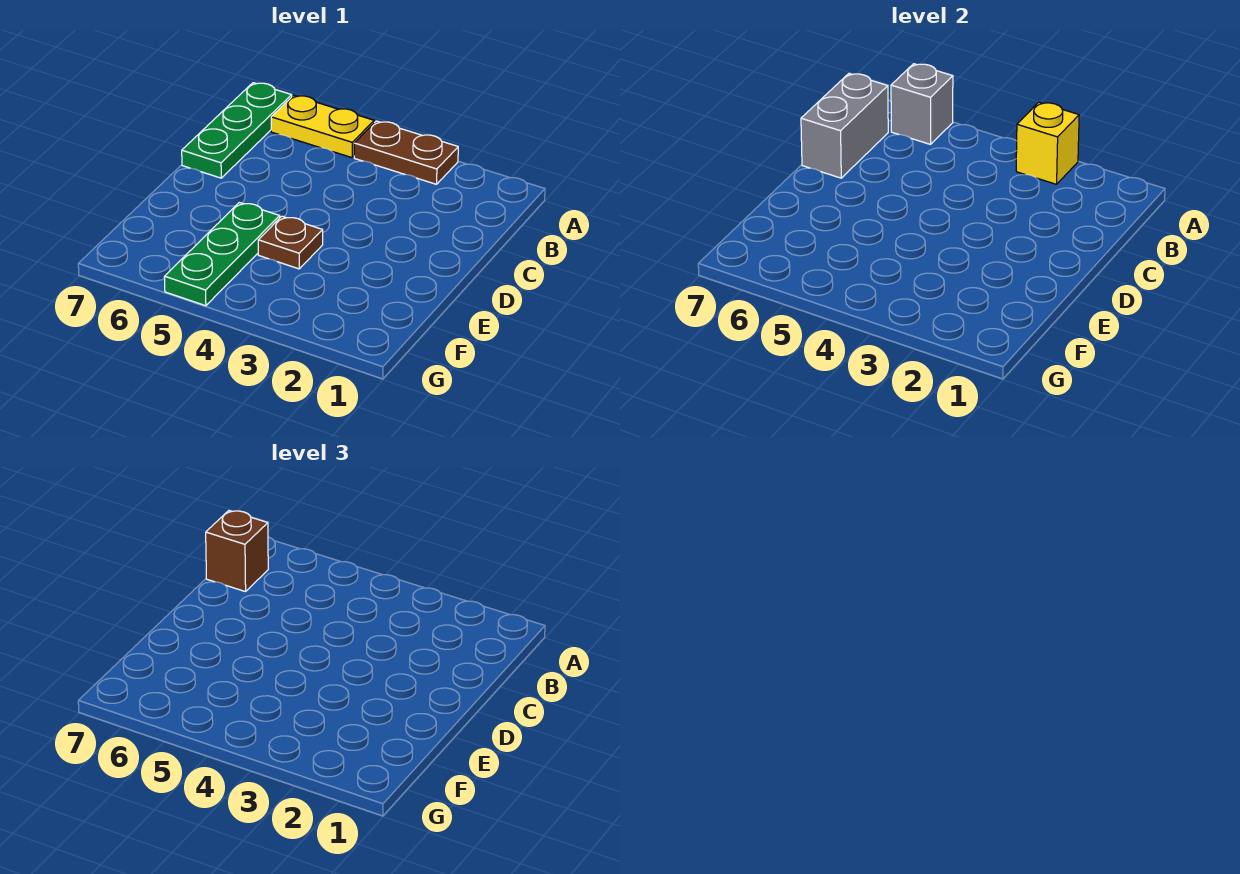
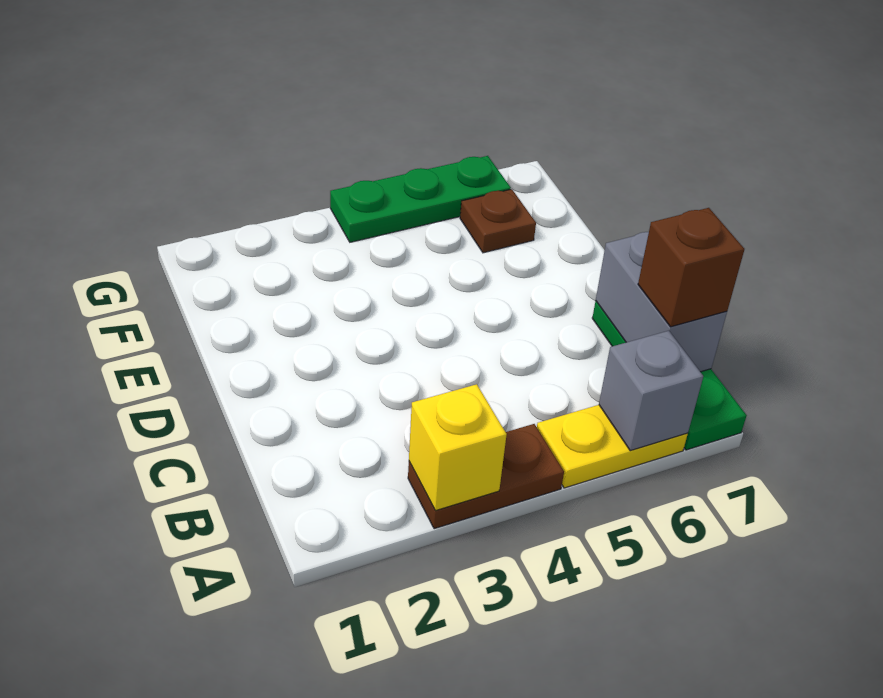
brown plate E4 level 1 -> brown plate F6 level 1
green plate E5:G5 level 1 -> green plate G4:G6 level 1

